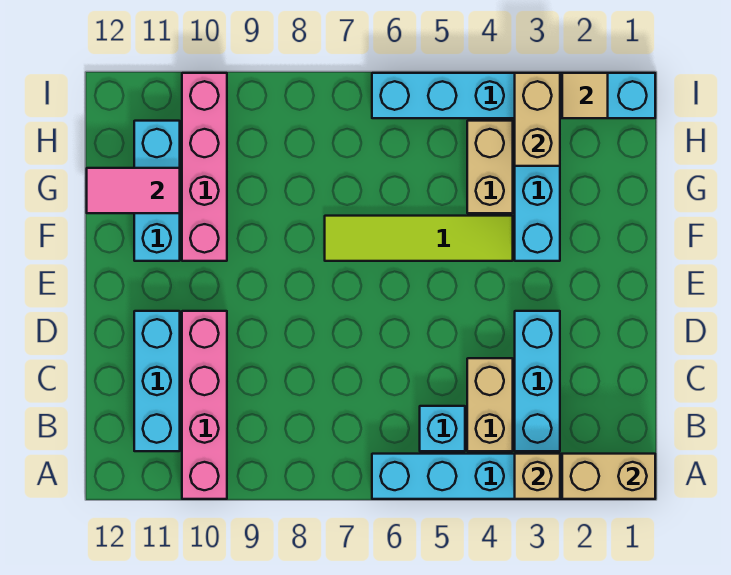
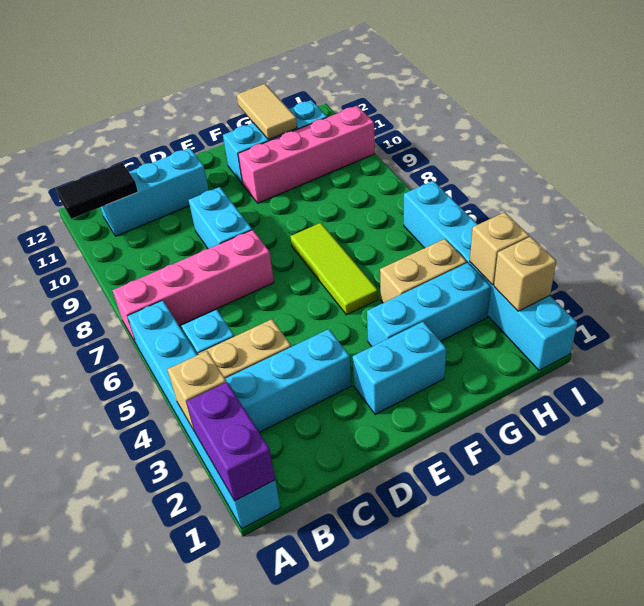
tan brick A1:A2 level 2 -> purple brick A1:A2 level 2
pink brick A10:D10 level 1 -> pink brick A7:D7 level 1
none -> black tile A11:B11 level 2
none -> cyan brick D8:D9 level 1
none -> cyan brick E2:F2 level 1
lime tile F4:F7 level 1 -> lime tile F5:F7 level 1
pink tile G11:G12 level 2 -> tan tile G11:G12 level 2
tan brick H3:I3 level 2 -> tan brick I3 level 2
tan tile I2 level 2 -> tan brick I2 level 2

